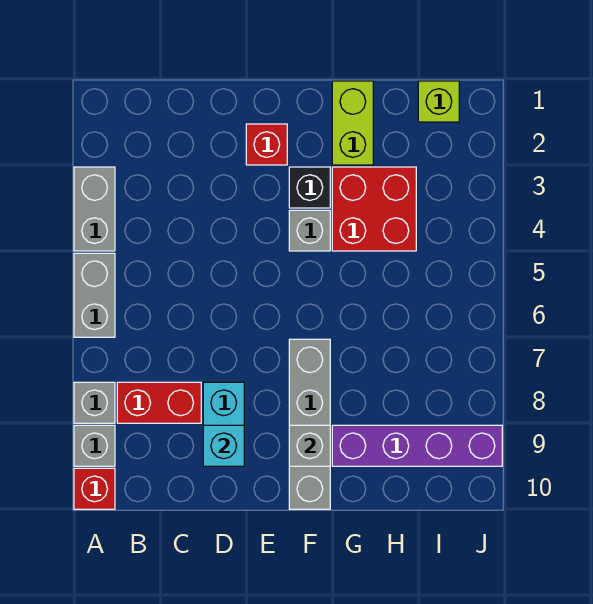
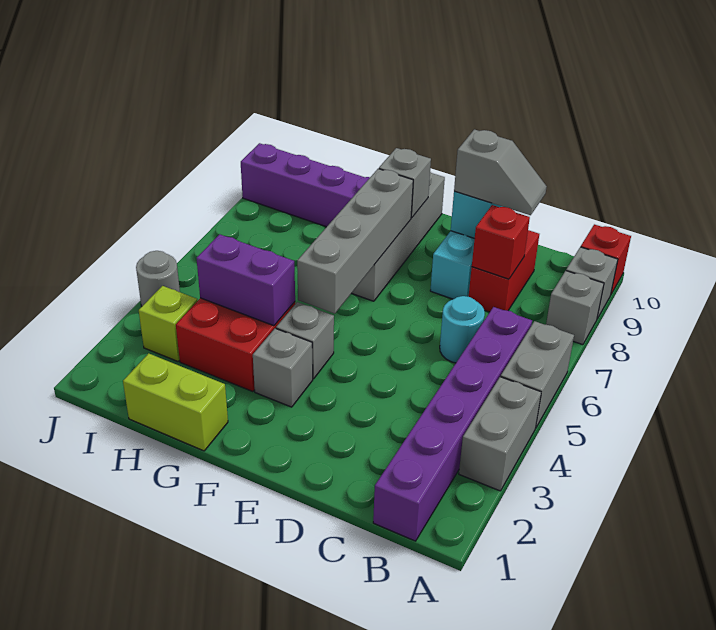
none -> purple brick B1:B6 level 1
red brick B8:C8 level 1 -> red brick C8:C9 level 1
none -> cyan round brick C6 level 1
none -> grey slope C9:D9 level 3 top D
red brick E2 level 1 -> red brick C8 level 2
black brick F3 level 1 -> grey brick F3 level 1
none -> grey brick F5:F8 level 2
lime brick G1:G2 level 1 -> lime brick G1:H1 level 1
none -> purple brick G4:H4 level 2
lime brick I1 level 1 -> lime brick I3 level 1
none -> grey round brick J4 level 1

